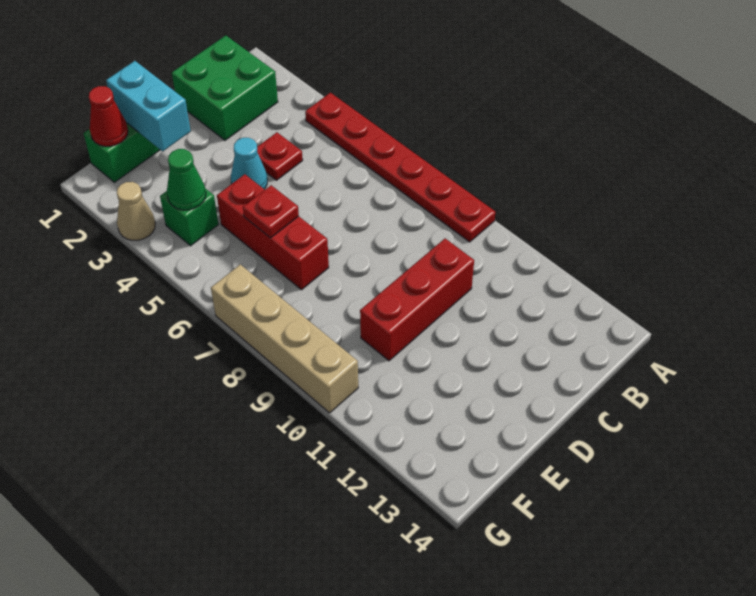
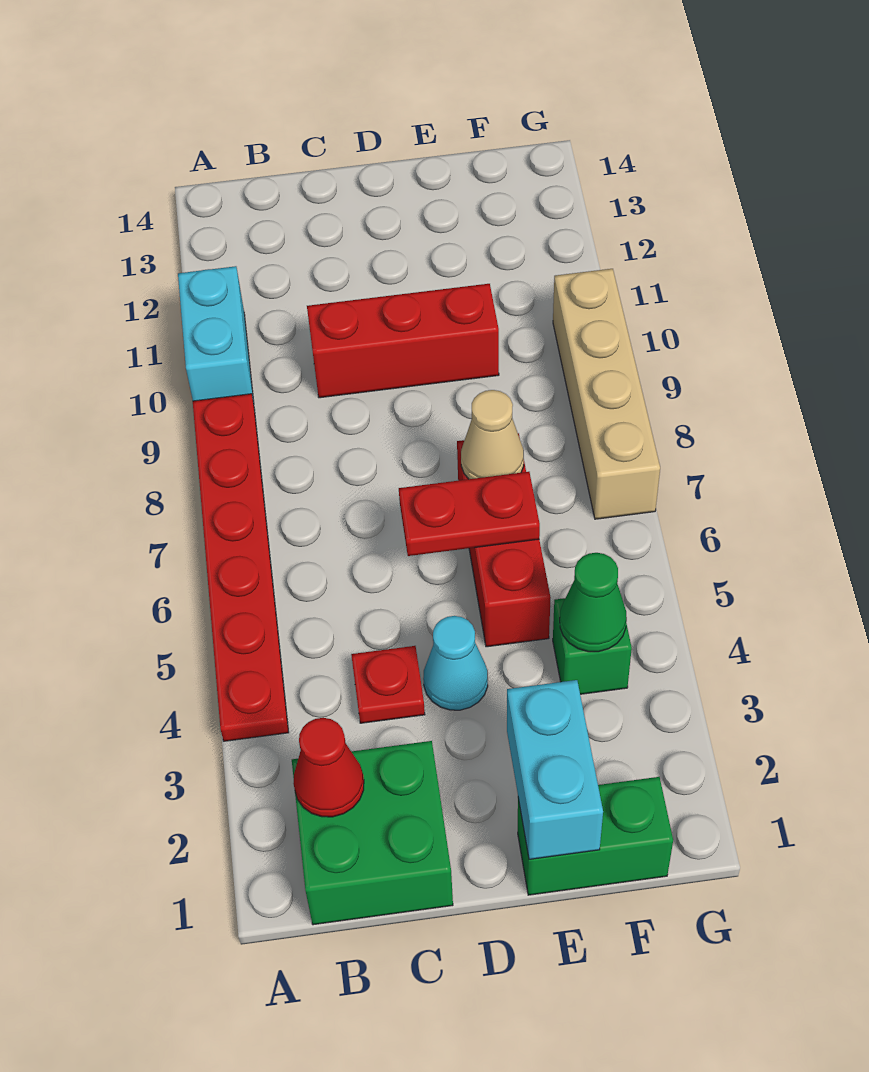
none -> cyan brick A10:A11 level 1
red plate E6 level 2 -> red plate D6:E6 level 2
red cone F1 level 2 -> red cone B2 level 2
tan cone G3 level 1 -> tan cone E7 level 2

